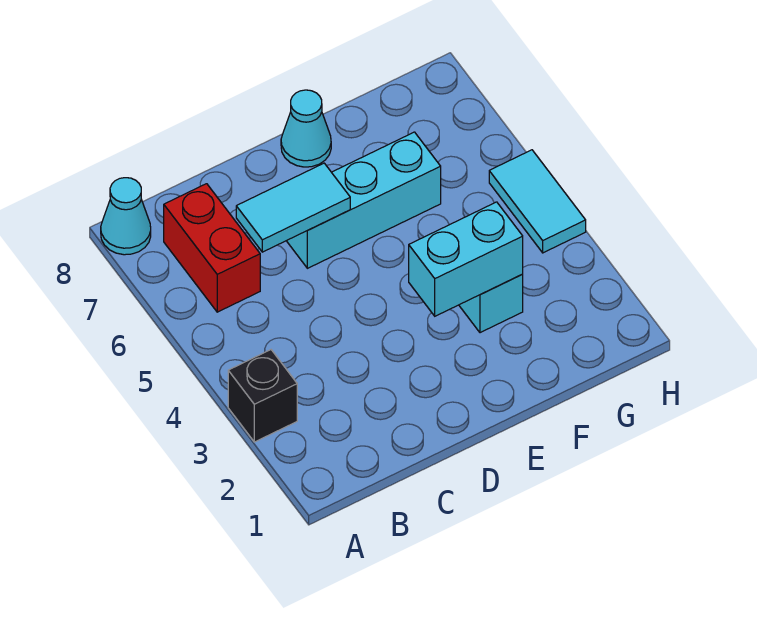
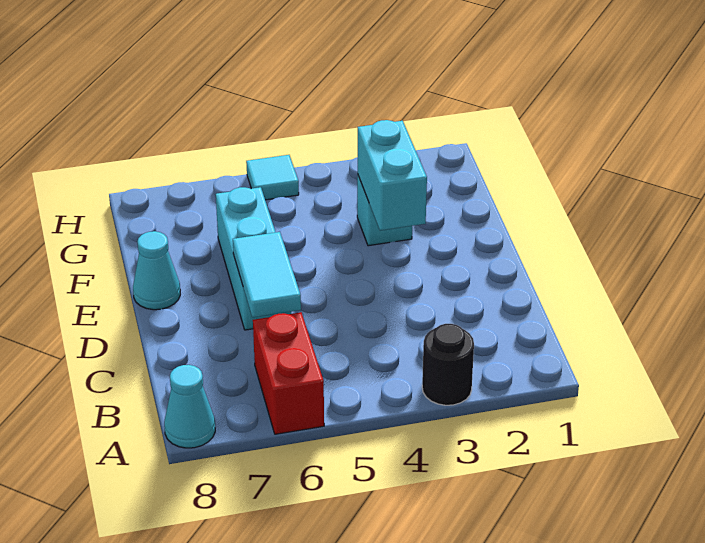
black brick A3 level 1 -> black round brick A3 level 1
red brick B6:B7 level 1 -> red brick A6:B6 level 1
cyan tile H4:H5 level 1 -> cyan tile H5 level 1

